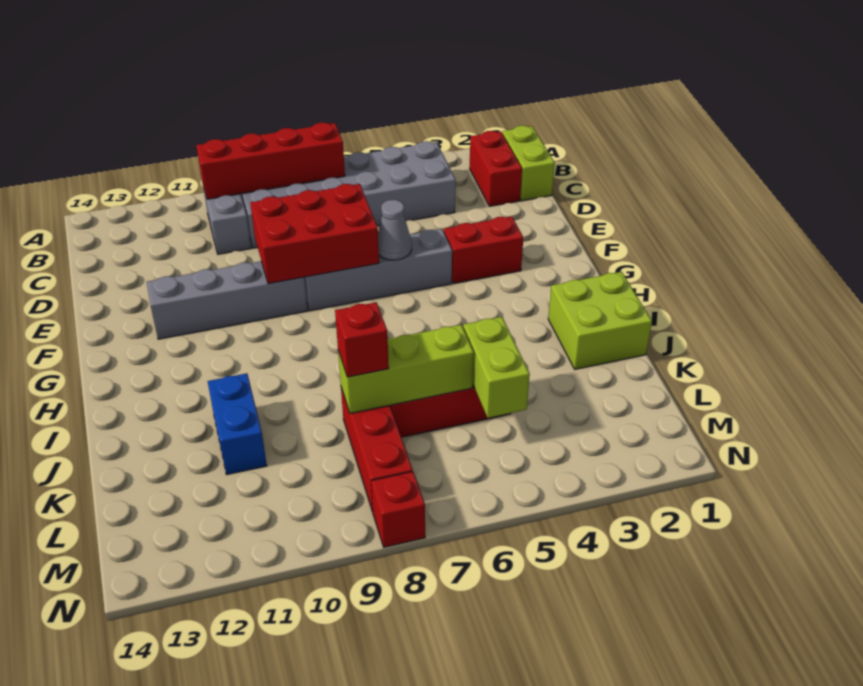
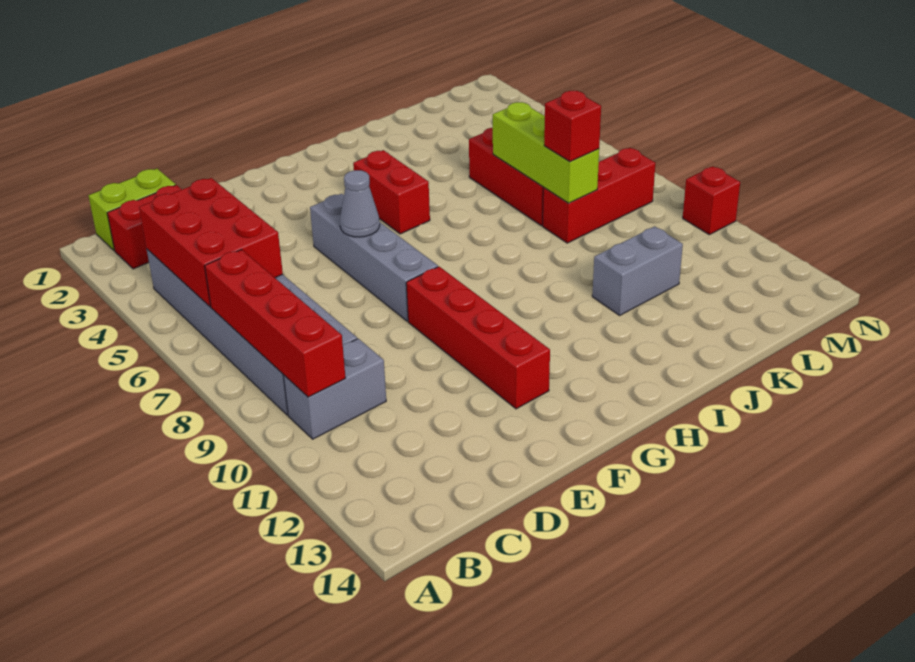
red brick E7:F9 level 2 -> red brick B4:C6 level 2
red brick F3:F4 level 1 -> red brick H4:H5 level 1
grey brick F9:F12 level 1 -> red brick F9:F12 level 1
lime brick I1:J2 level 1 -> none
blue brick J11:K11 level 1 -> grey brick J11:K11 level 1
lime brick K5:L5 level 2 -> none
red brick N8 level 1 -> red brick N10 level 1

